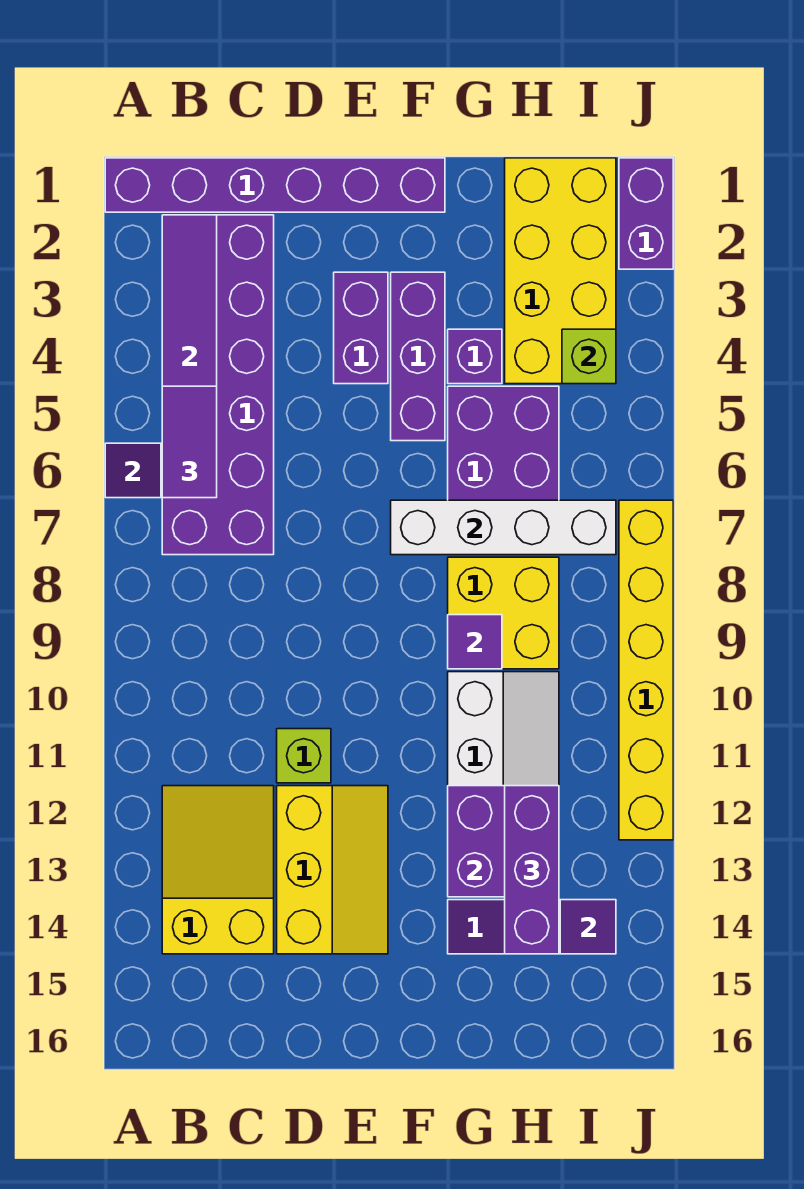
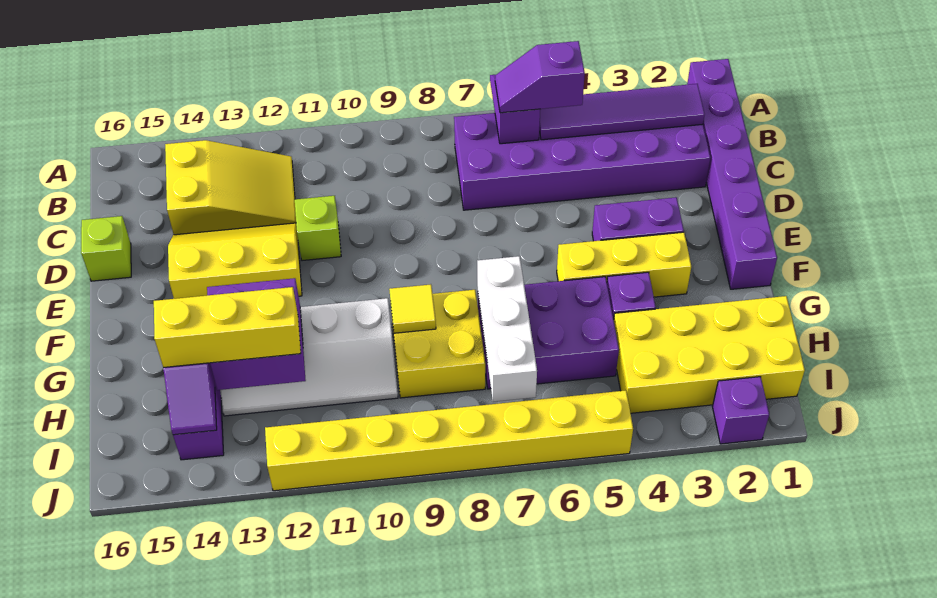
purple tile B5:B6 level 3 -> purple slope B5:B6 level 3 top 5
yellow slope D12:E14 level 1 top D -> yellow slope D12:E14 level 1 top E
purple brick F3:F5 level 1 -> yellow brick F3:F5 level 1
white brick F7:I7 level 2 -> white brick G7:I7 level 2
purple tile G9 level 2 -> yellow tile G9 level 2
purple brick H12:H14 level 3 -> yellow brick H12:H14 level 3
lime brick I4 level 2 -> lime brick D16 level 1
purple brick J1:J2 level 1 -> purple brick J2 level 1
yellow brick J7:J12 level 1 -> yellow brick J5:J12 level 1

